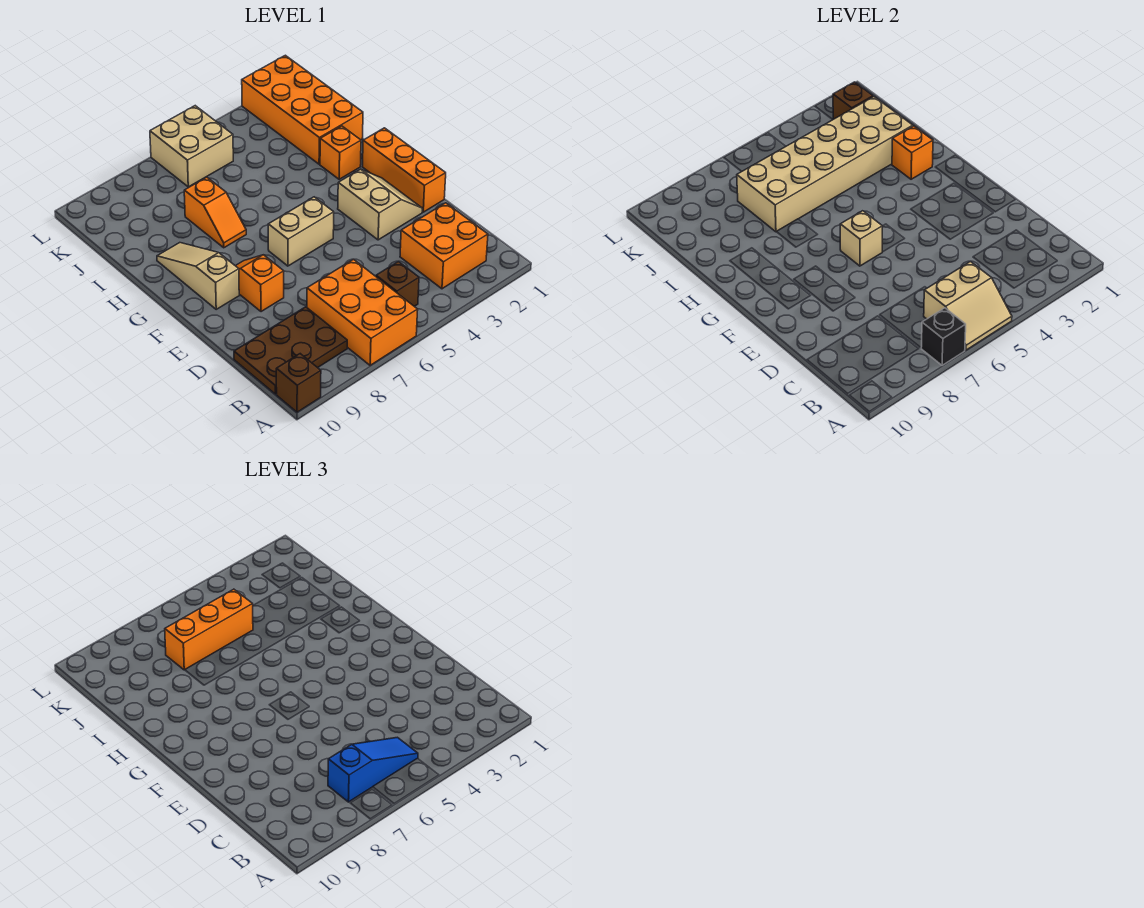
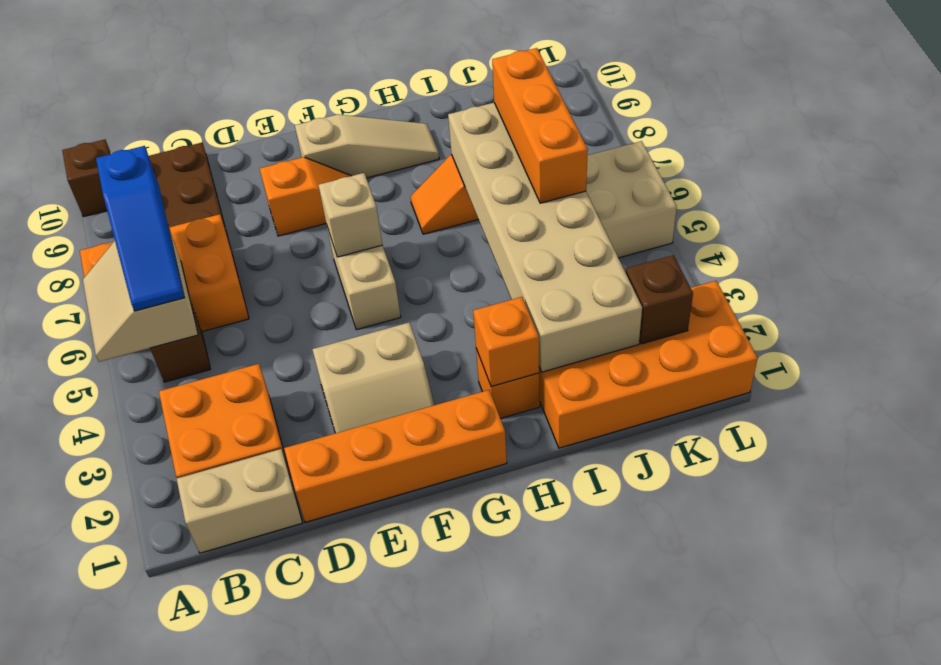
black brick A7 level 2 -> none
none -> tan brick B1:C1 level 1
orange brick E1:G1 level 1 -> orange brick D1:G1 level 1

